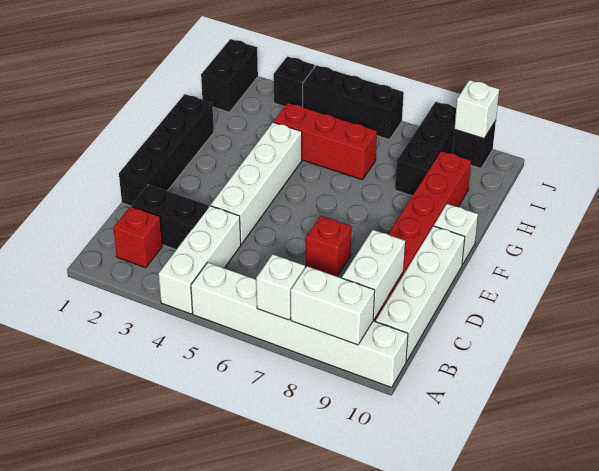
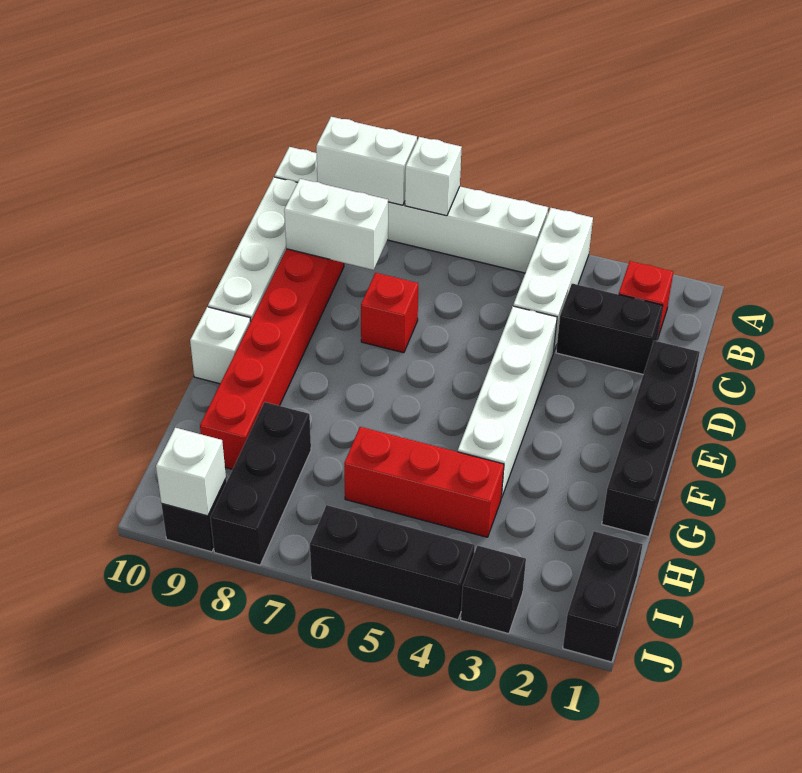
white brick B9:C9 level 2 -> white brick C8:C9 level 2

